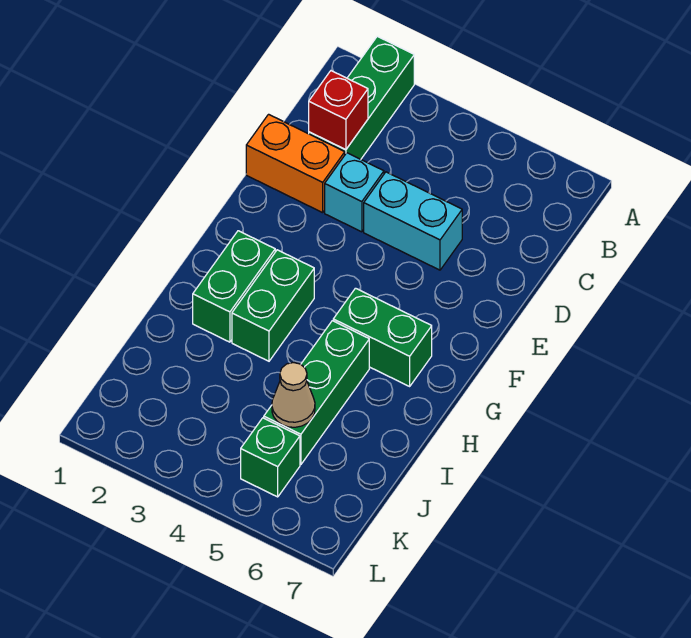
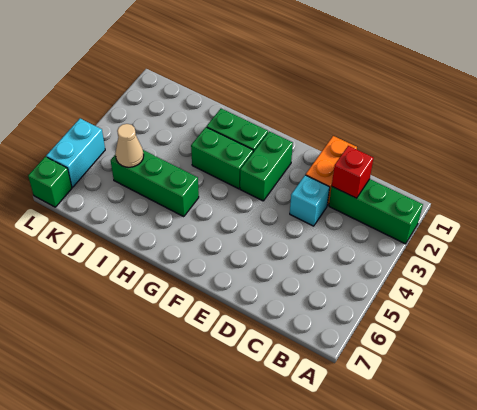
cyan brick D4:D5 level 1 -> cyan brick L5:L6 level 1
green brick G5:G6 level 1 -> green brick F2:F3 level 1
green brick K5 level 1 -> green brick L7 level 1

